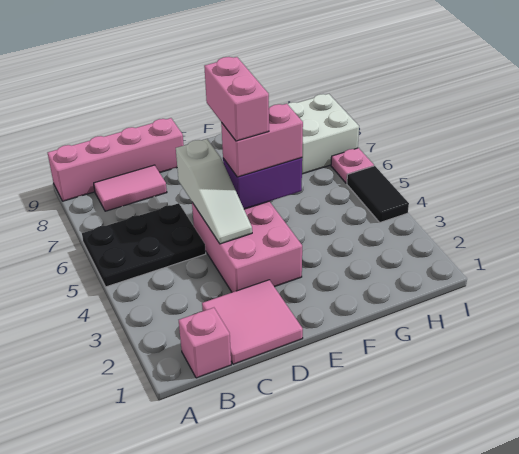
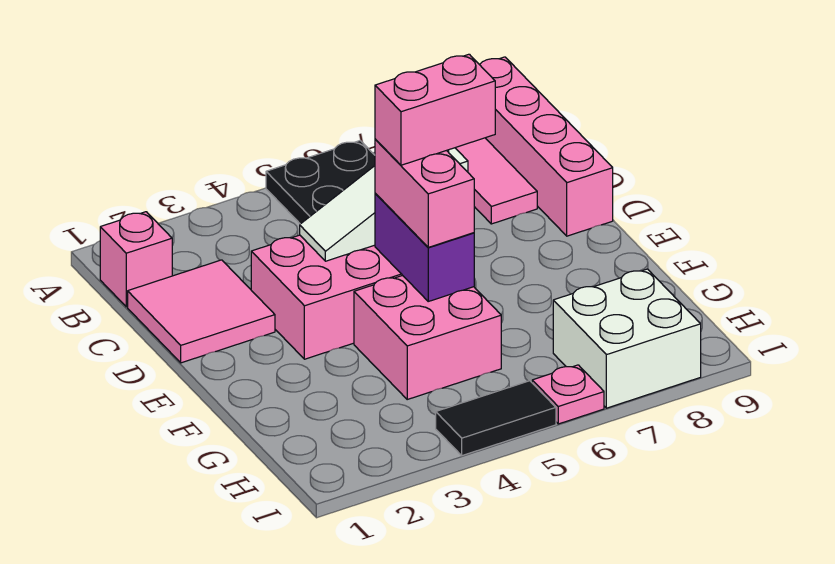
none -> pink brick F4:G5 level 1

